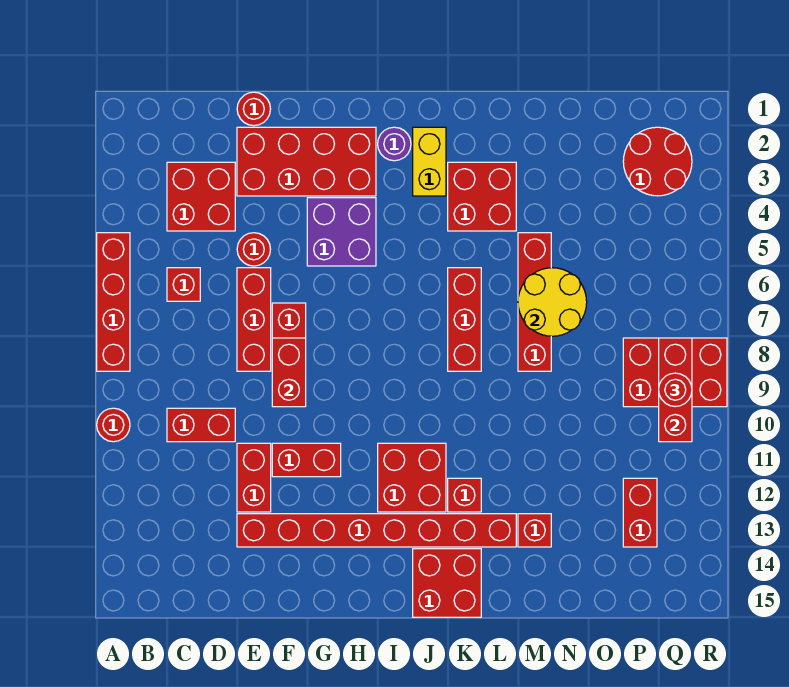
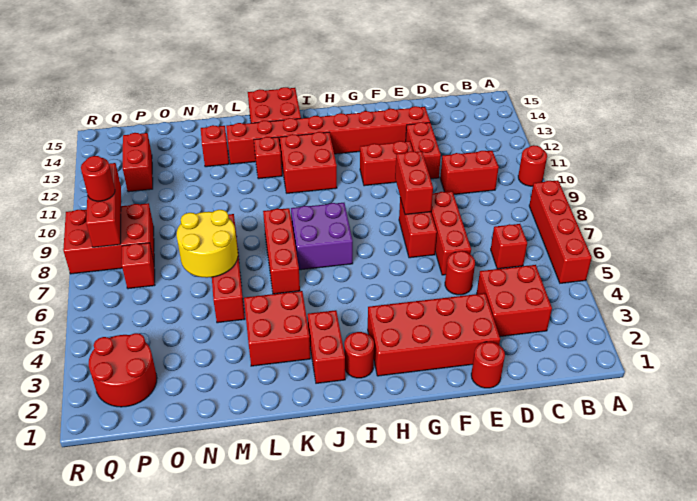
purple brick G4:H5 level 1 -> purple brick I7:J8 level 1
purple round brick I2 level 1 -> red round brick I2 level 1
yellow brick J2:J3 level 1 -> red brick J2:J3 level 1
none -> red brick P7 level 1

